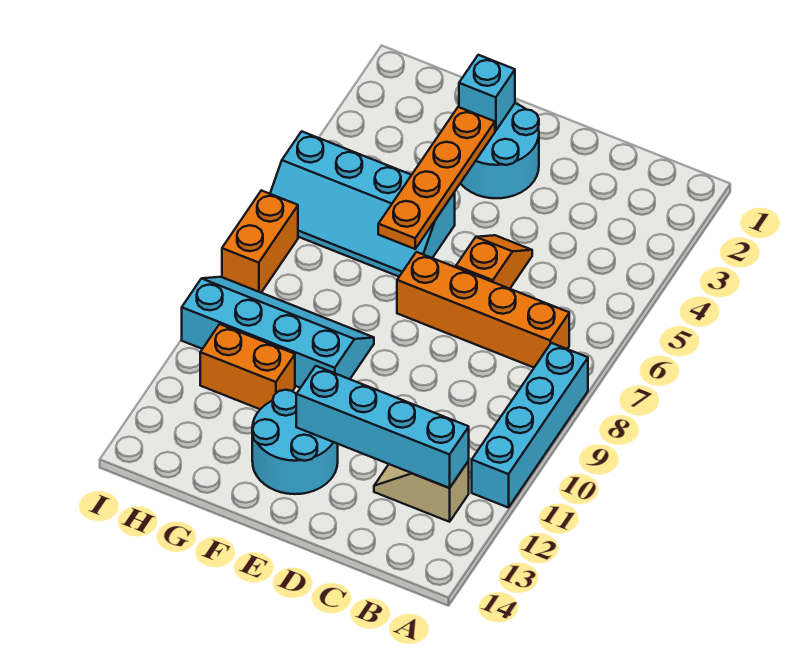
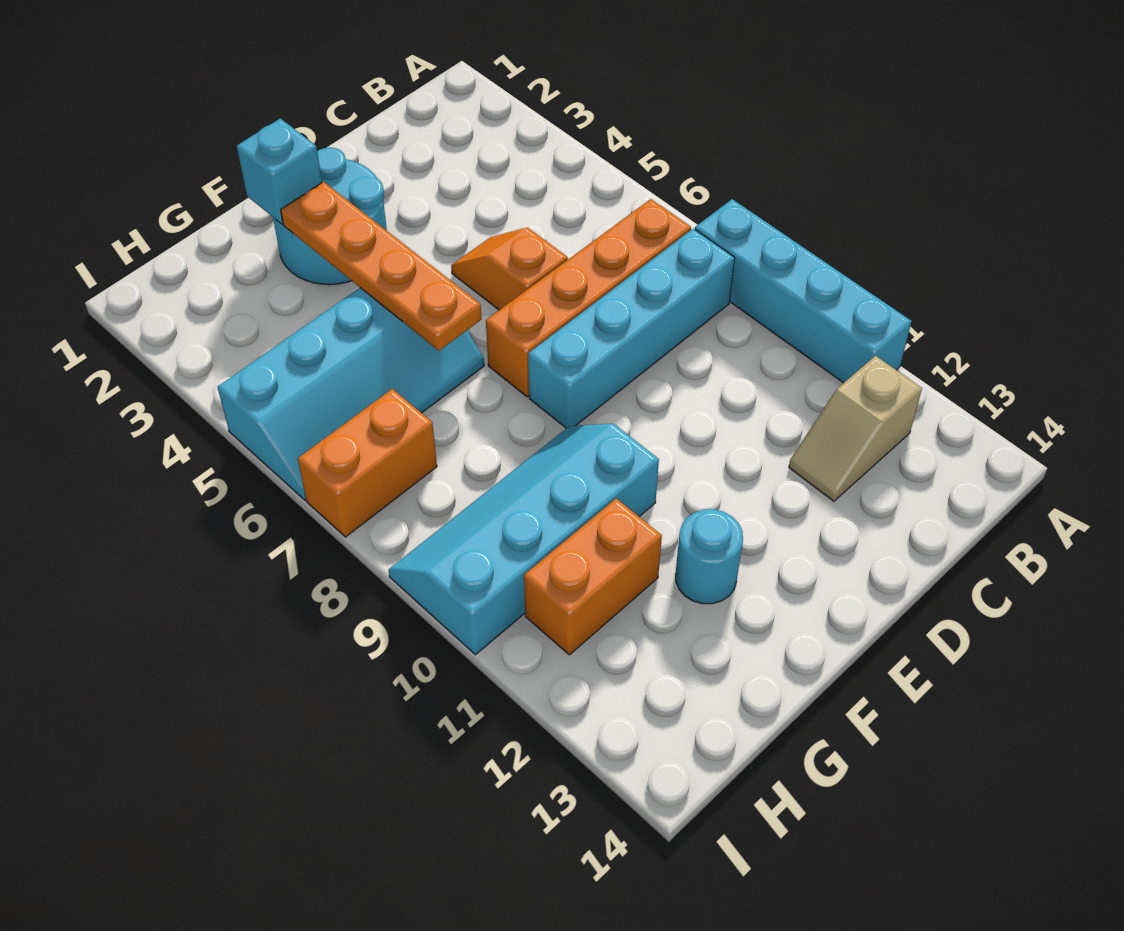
cyan brick B12:E12 level 2 -> cyan brick B8:E8 level 1
cyan round brick E12:F13 level 1 -> cyan round brick F12 level 1
orange brick I7:I8 level 1 -> orange brick H7:I7 level 1

